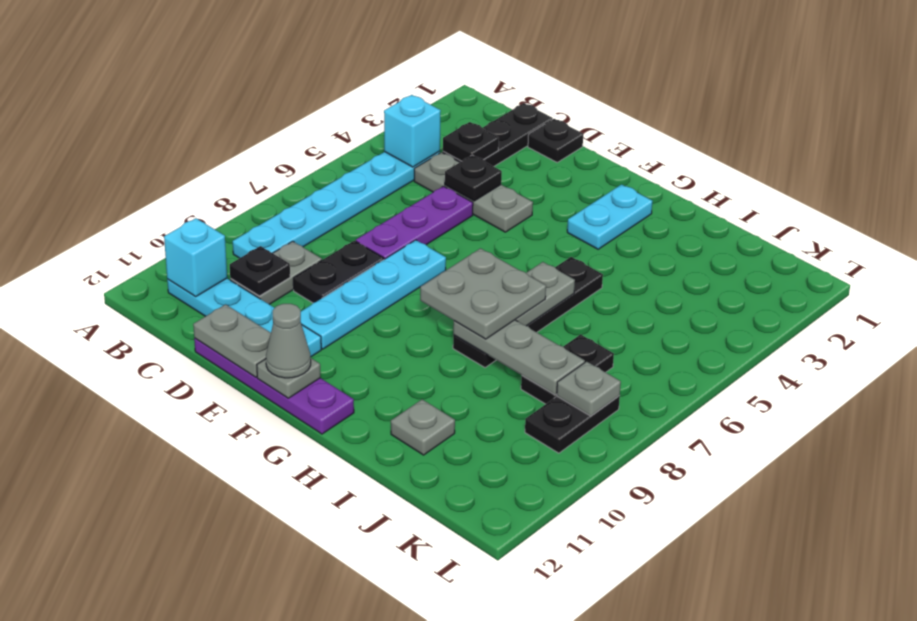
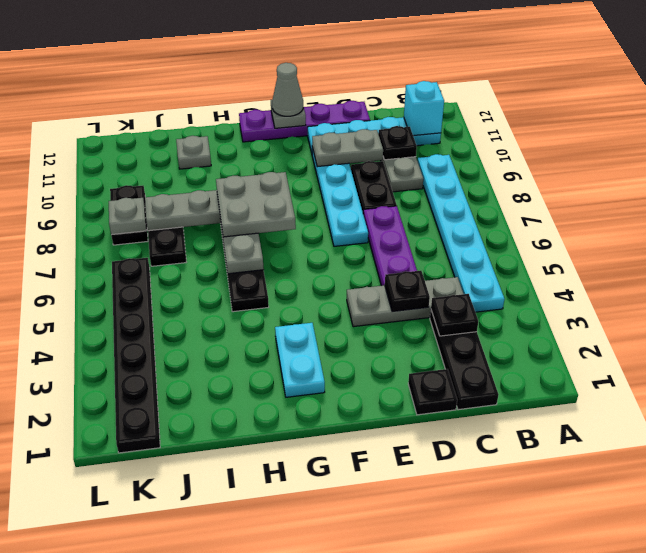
cyan brick B4 level 2 -> none
grey plate D12:E12 level 2 -> grey plate D10:E10 level 2
none -> black plate K1:K6 level 1

